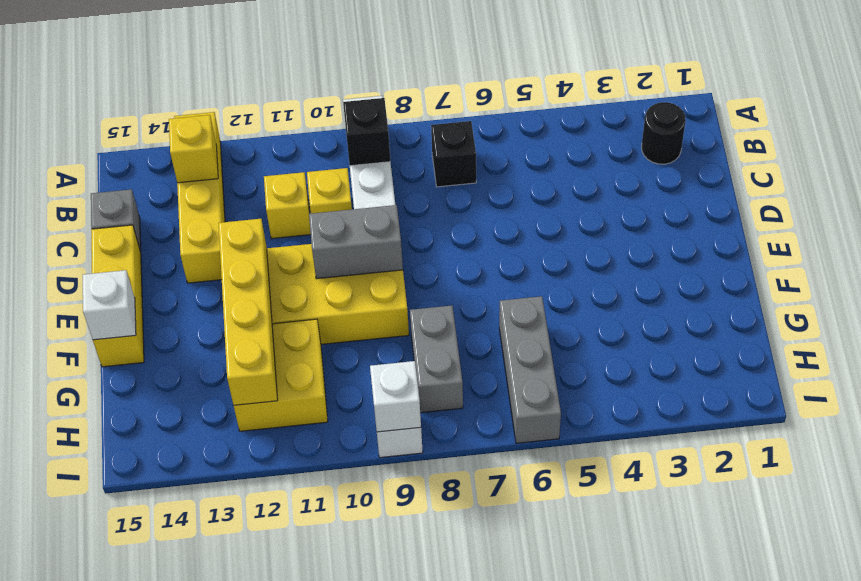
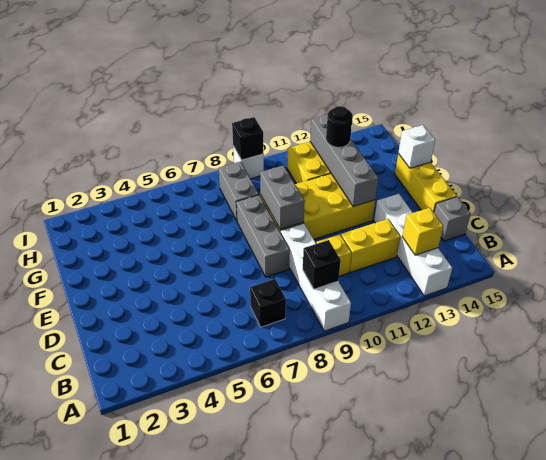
yellow brick A13:D13 level 1 -> white brick A13:D13 level 1
black round brick B2 level 1 -> black round brick G12 level 3
yellow brick C11 level 1 -> yellow brick C11:C12 level 1
grey brick E9:E10 level 2 -> grey brick E9:F9 level 2
yellow brick E12:H12 level 2 -> grey brick E12:H12 level 2
grey brick G6:I6 level 1 -> grey brick D8:F8 level 1
white brick I9 level 2 -> black brick I9 level 2

